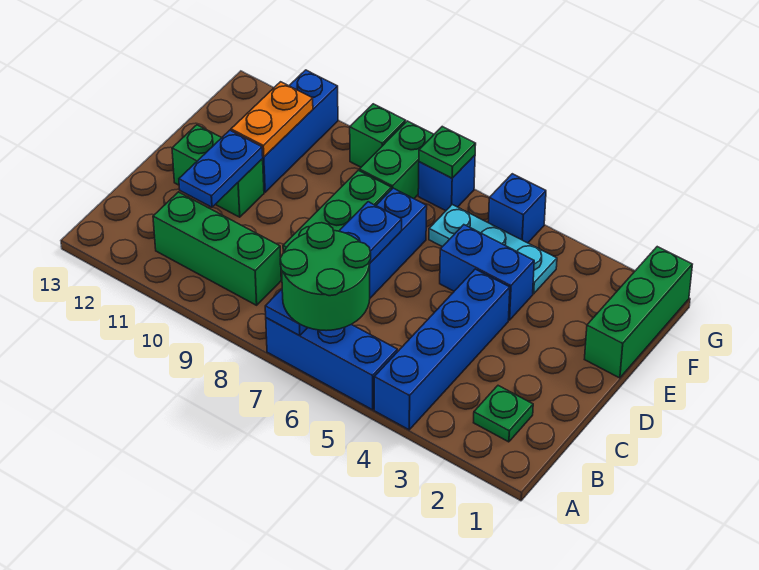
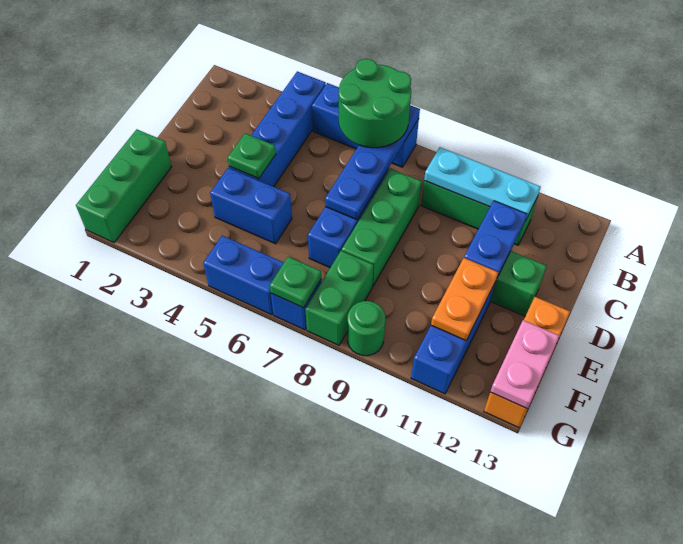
green plate B2 level 1 -> green plate D4 level 2
none -> orange brick E13:G13 level 1
cyan plate F4:F6 level 1 -> cyan plate B9:B11 level 2
none -> pink plate F13:G13 level 2
blue brick G5 level 1 -> blue brick G5:G6 level 1
green brick G9 level 1 -> green round brick G9 level 1

